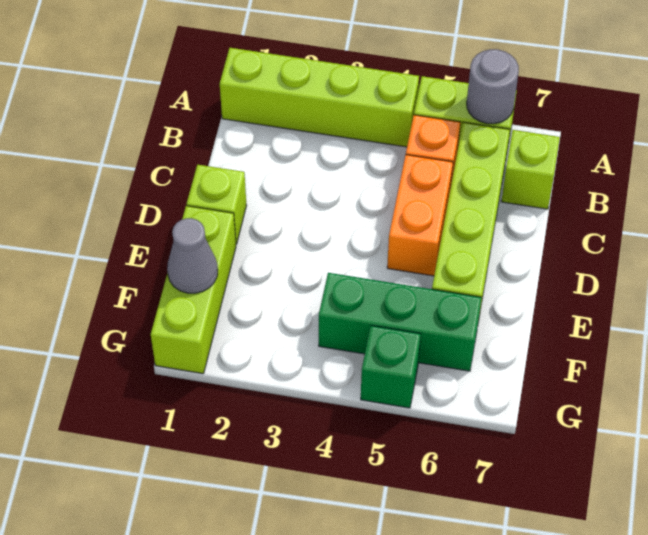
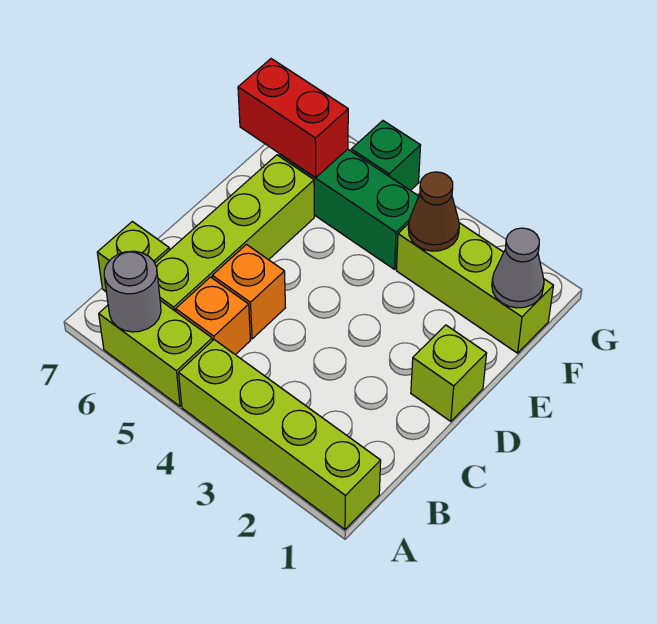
orange brick C5:D5 level 1 -> orange brick C5 level 1
lime brick E1:G1 level 1 -> lime brick F1:F3 level 1
none -> brown cone F3 level 2
none -> red brick F6:F7 level 2

